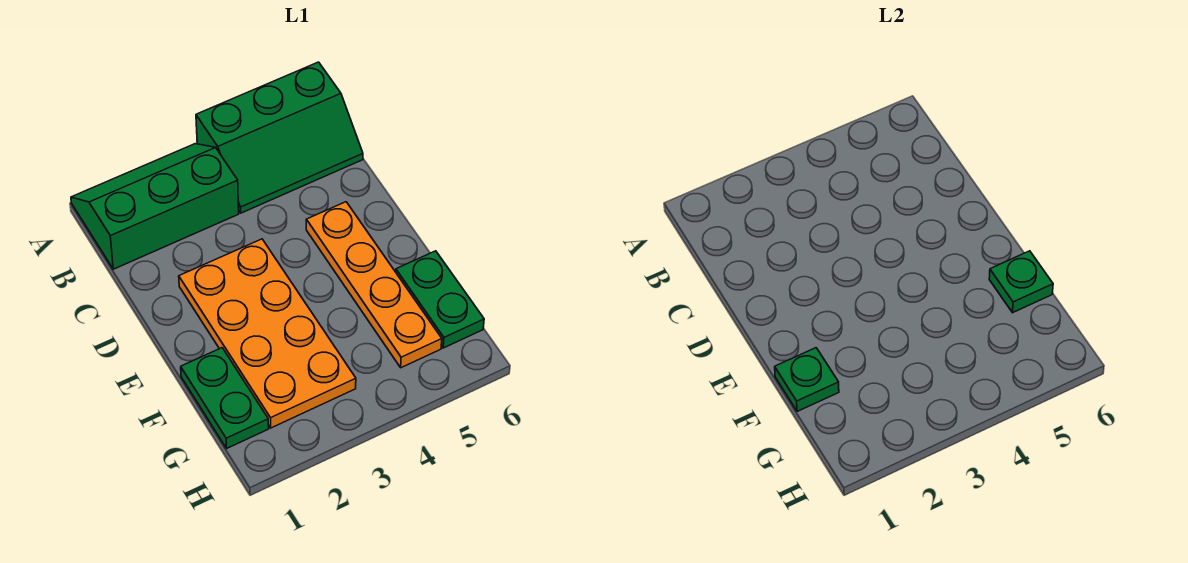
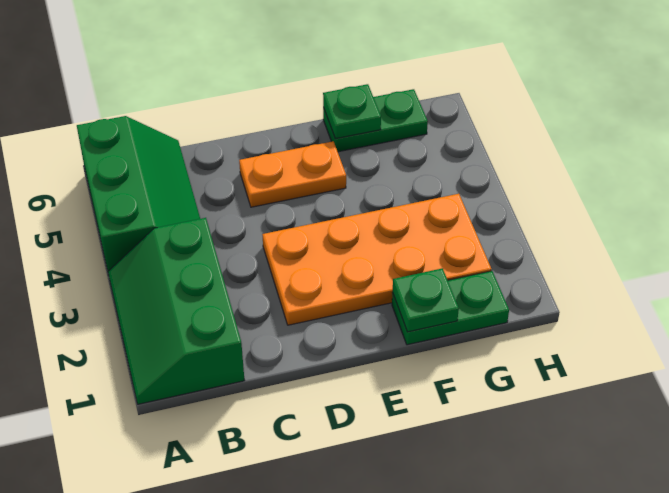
orange plate D5:G5 level 1 -> orange plate D5:E5 level 1

